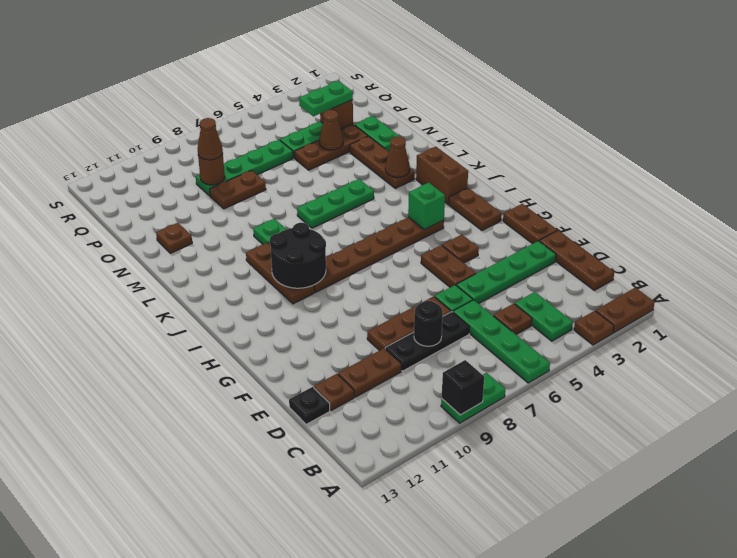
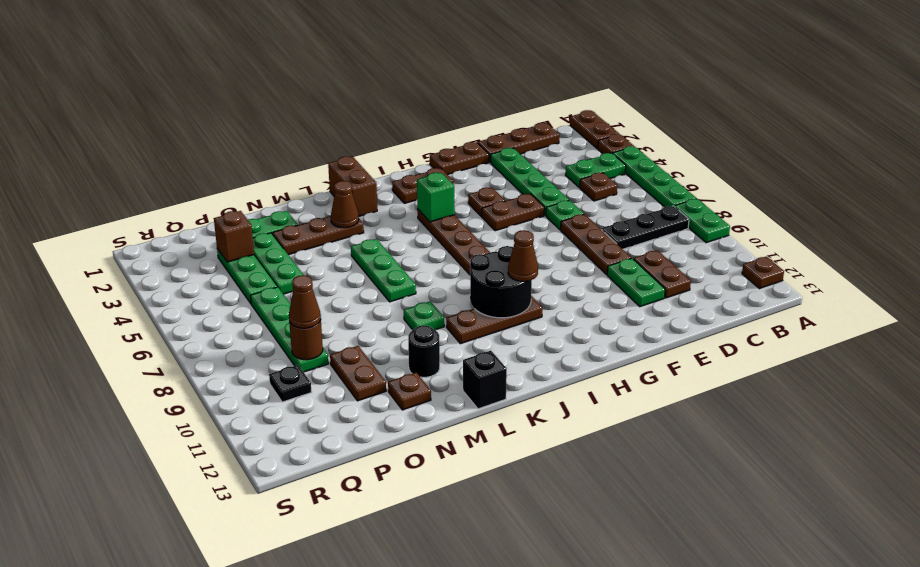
green plate A6:D6 level 1 -> green plate A4:A7 level 1
black brick A9 level 2 -> black brick L13 level 1
black plate D7:D9 level 1 -> black plate B8:D8 level 1
black round brick D8 level 2 -> black round brick M11 level 1
brown plate D12 level 1 -> brown plate A12 level 1
black plate D13 level 1 -> black plate Q10 level 1
brown brick J2:K2 level 1 -> brown brick K1:K2 level 1
brown plate O3:O5 level 1 -> green plate O3:O5 level 1
brown cone O4 level 2 -> brown cone I10 level 3
brown plate O8:O9 level 1 -> brown plate O10:O11 level 1
green plate P3:P4 level 3 -> green plate E10:E11 level 1

